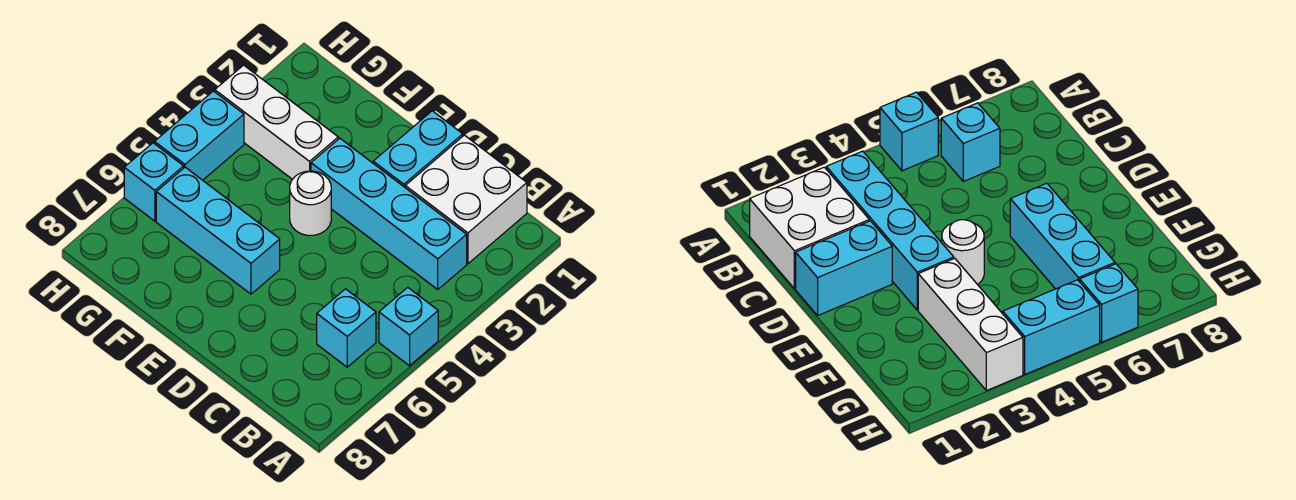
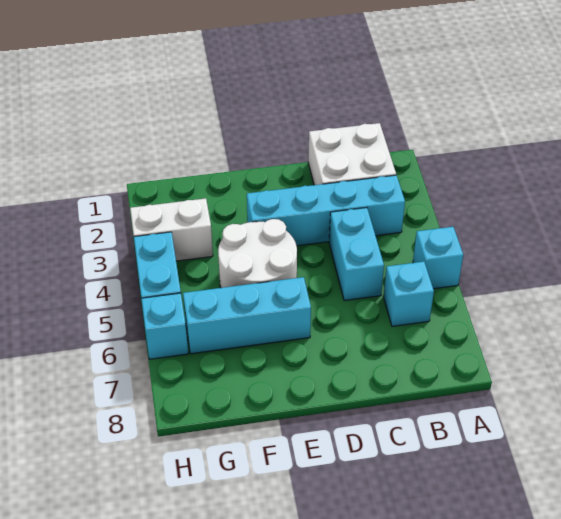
cyan brick D1:D2 level 1 -> cyan brick C4:C5 level 1
white round brick E4 level 1 -> white round brick E4:F5 level 1
white brick F3:H3 level 1 -> white brick G3:H3 level 1

